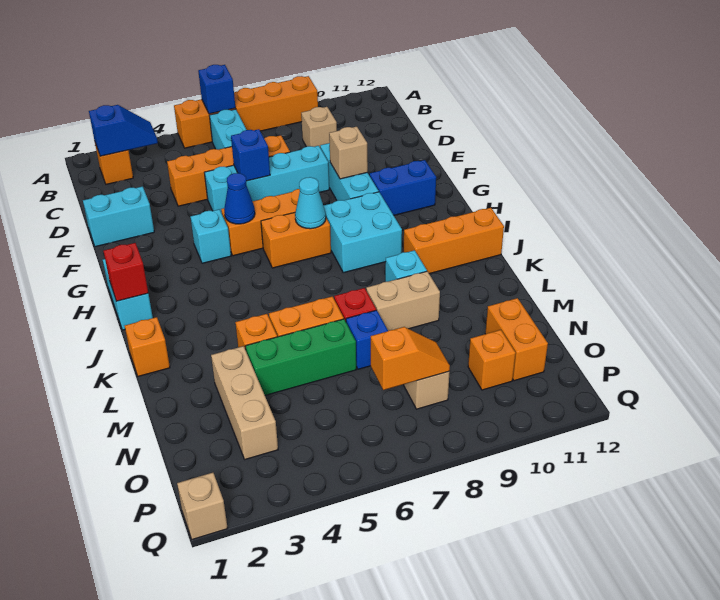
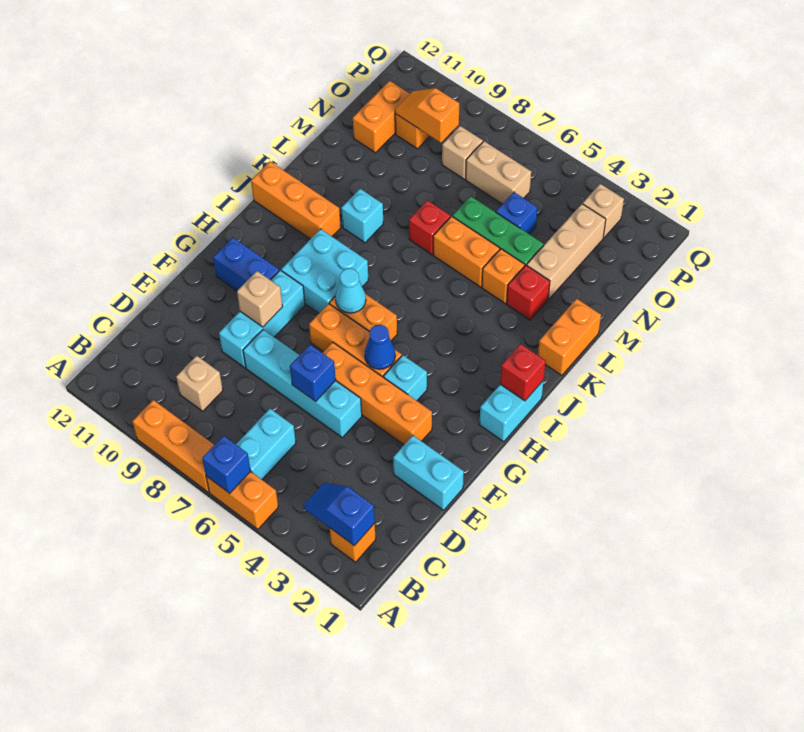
orange brick D4:D7 level 1 -> orange brick F3:F6 level 1
orange brick K1 level 1 -> orange brick K1:L1 level 1
none -> red brick L3 level 1
tan brick L8:L9 level 1 -> tan brick O6:O7 level 1
blue brick M7 level 1 -> blue brick N5 level 1
orange slope O7:O8 level 2 top 7 -> orange slope O9:O10 level 2 top 9
tan brick Q1 level 1 -> tan brick P3 level 1

